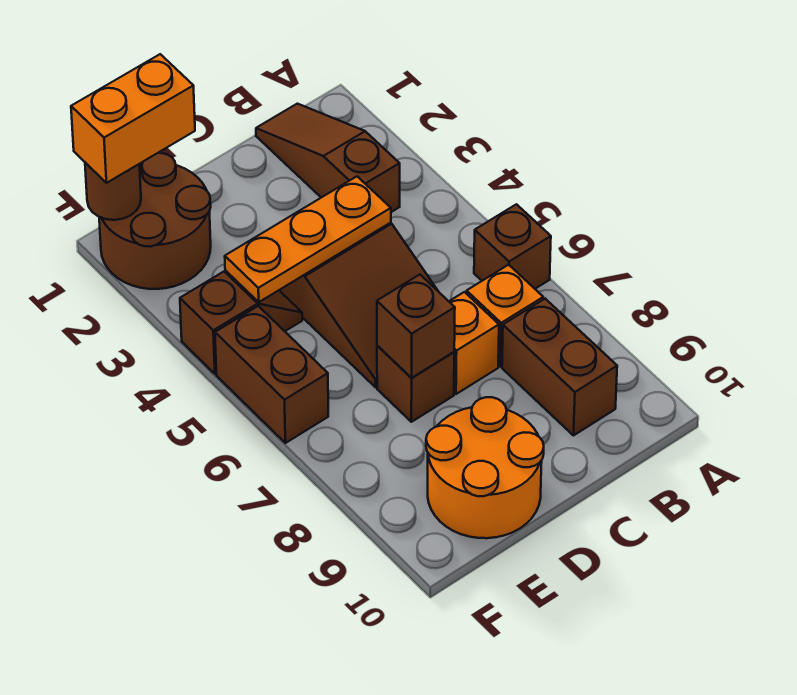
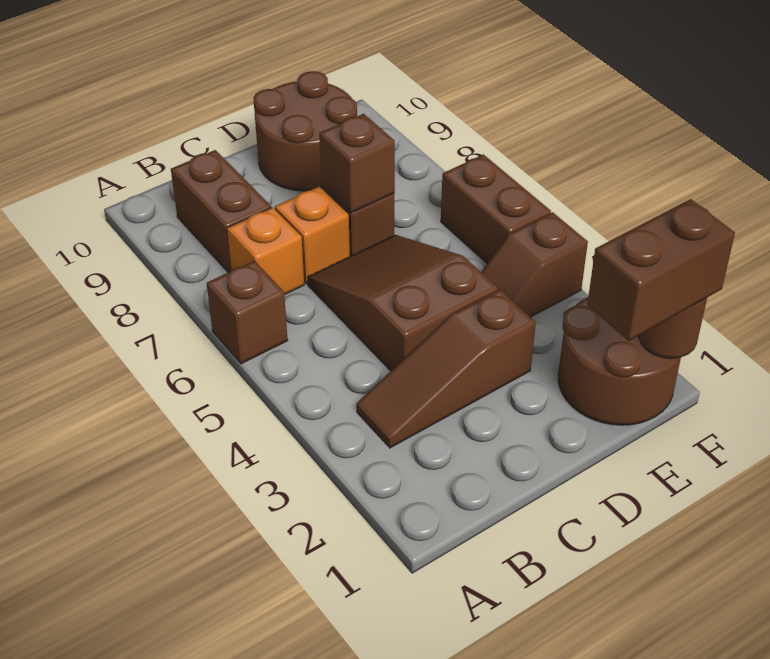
brown slope B1:B3 level 1 top 3 -> brown slope B3:D3 level 1 top D
orange plate C4:E4 level 2 -> none
orange round brick D9:E10 level 1 -> brown round brick D9:E10 level 1
orange brick E1:F1 level 3 -> brown brick E1:F1 level 3

